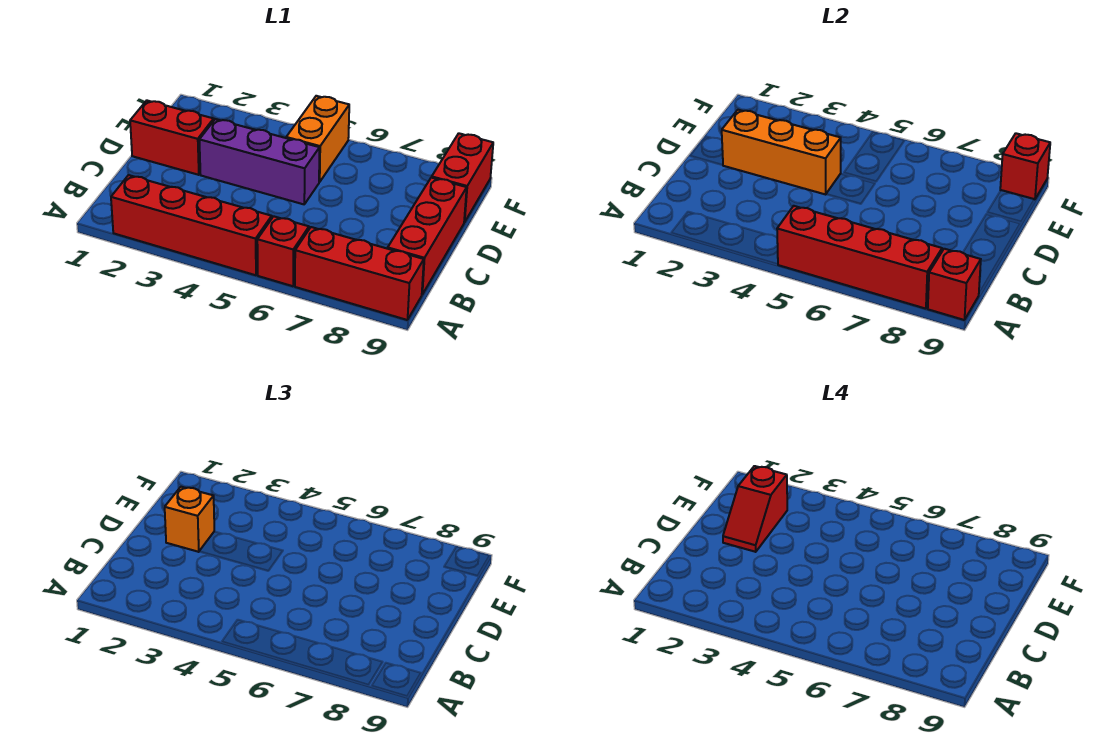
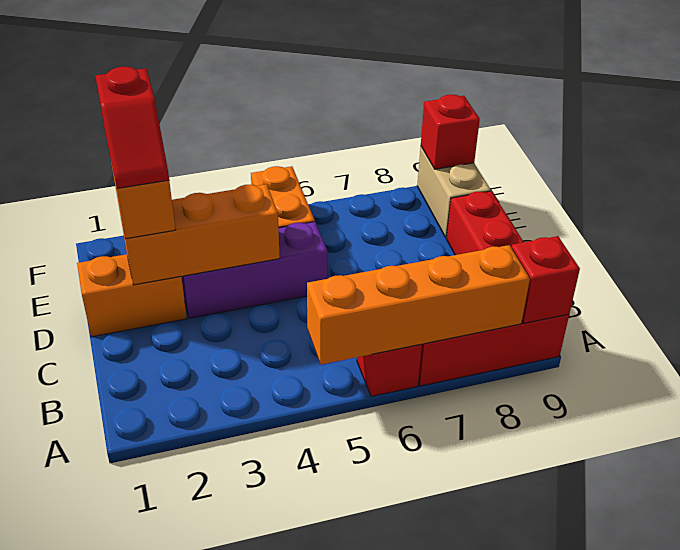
red brick A2:A5 level 1 -> none
red brick A5:A8 level 2 -> orange brick A5:A8 level 2
red brick D1:D2 level 1 -> orange brick D1:D2 level 1
red brick E9:F9 level 1 -> tan brick E9:F9 level 1

